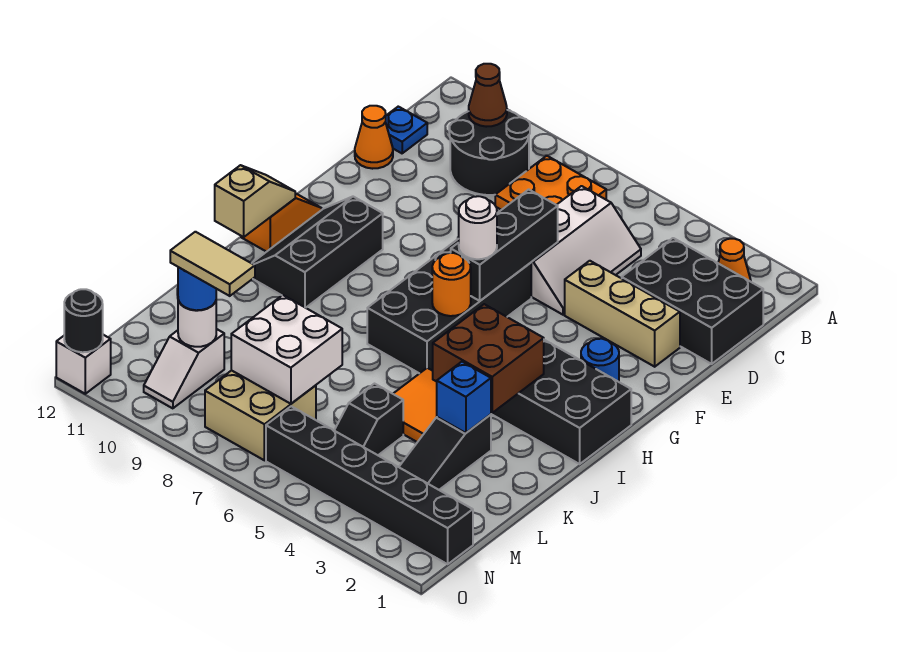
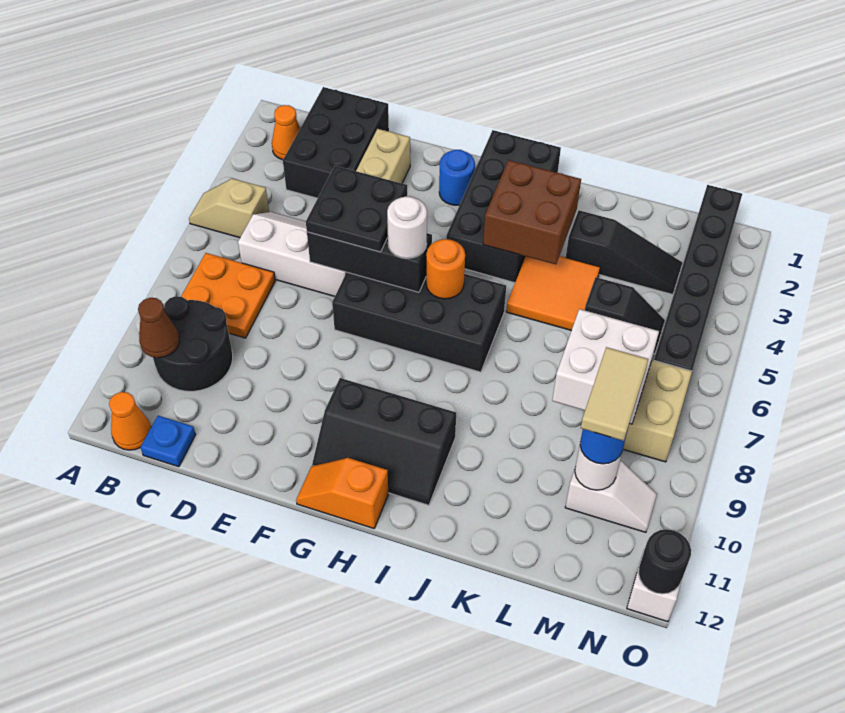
orange cone D12 level 1 -> orange cone B12 level 1
none -> black plate E5:F6 level 3
tan slope H12:I12 level 2 top I -> tan slope A5:B5 level 1 top B
blue brick K3 level 2 -> none

